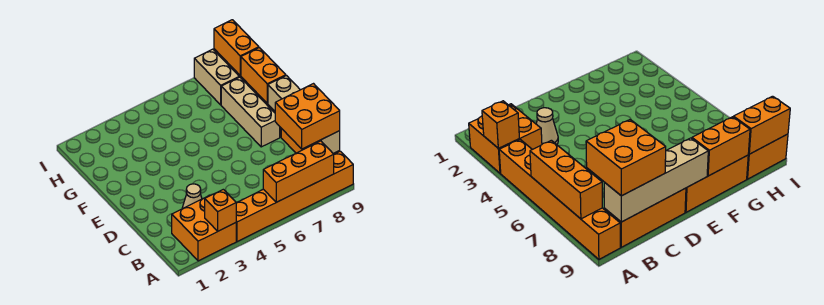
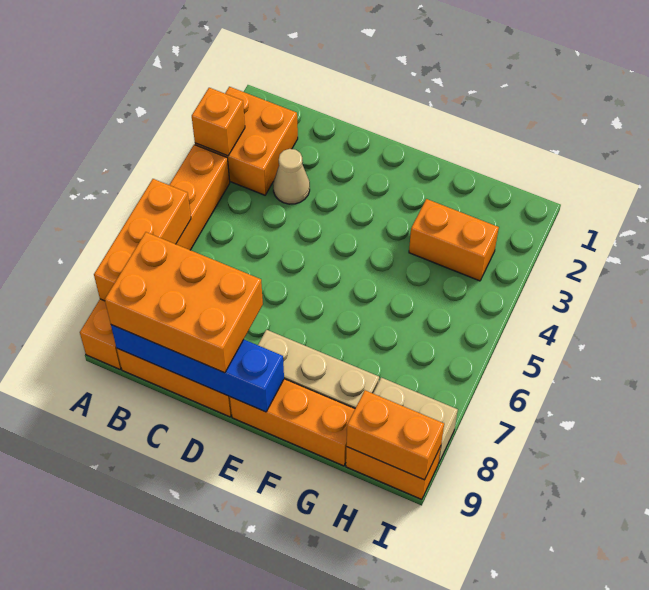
orange brick B8:C9 level 3 -> orange brick B8:D9 level 3
tan brick B9:E9 level 2 -> blue brick B9:E9 level 2
orange brick F9:G9 level 2 -> orange brick G3:H3 level 1

